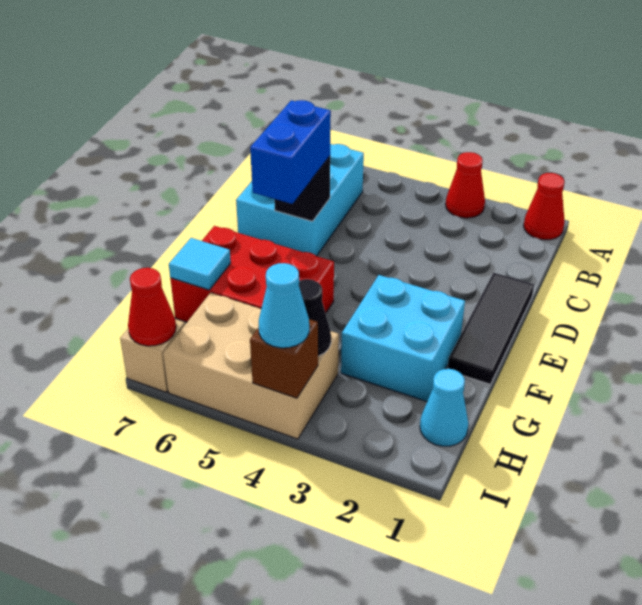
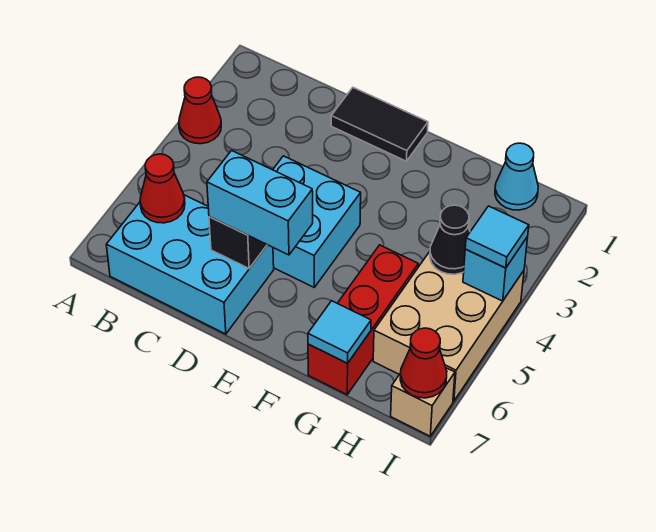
red cone A1 level 1 -> red cone B6 level 2
black tile D1:F1 level 1 -> black tile D1:E1 level 1
blue brick D6:E6 level 3 -> cyan brick D6:E6 level 3
cyan brick F2:G3 level 1 -> cyan brick D4:E5 level 1
red brick F5:G7 level 1 -> red brick G5:G7 level 1
brown brick I4 level 2 -> cyan brick I4 level 2
cyan cone I4 level 3 -> cyan tile I4 level 3

